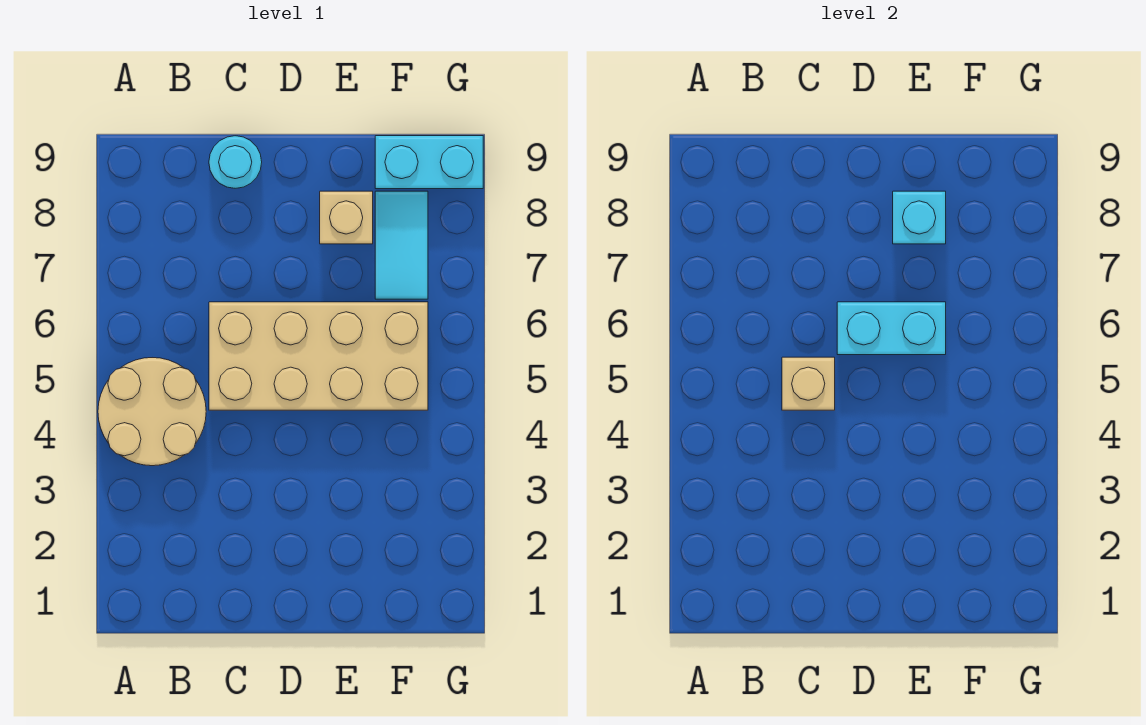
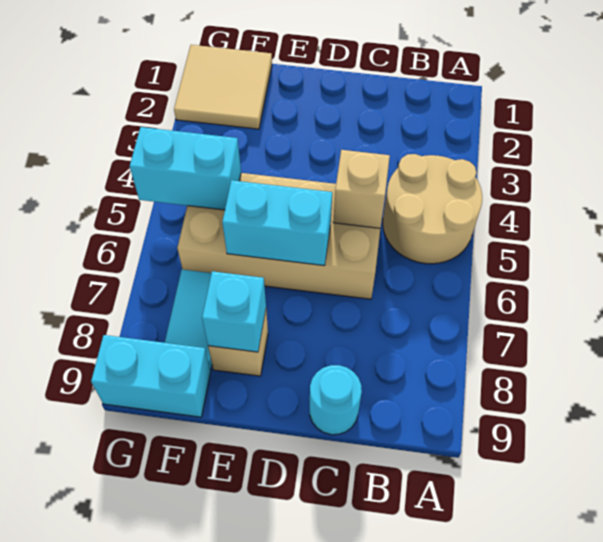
none -> tan tile F1:G2 level 1
none -> cyan brick F5:G5 level 2

